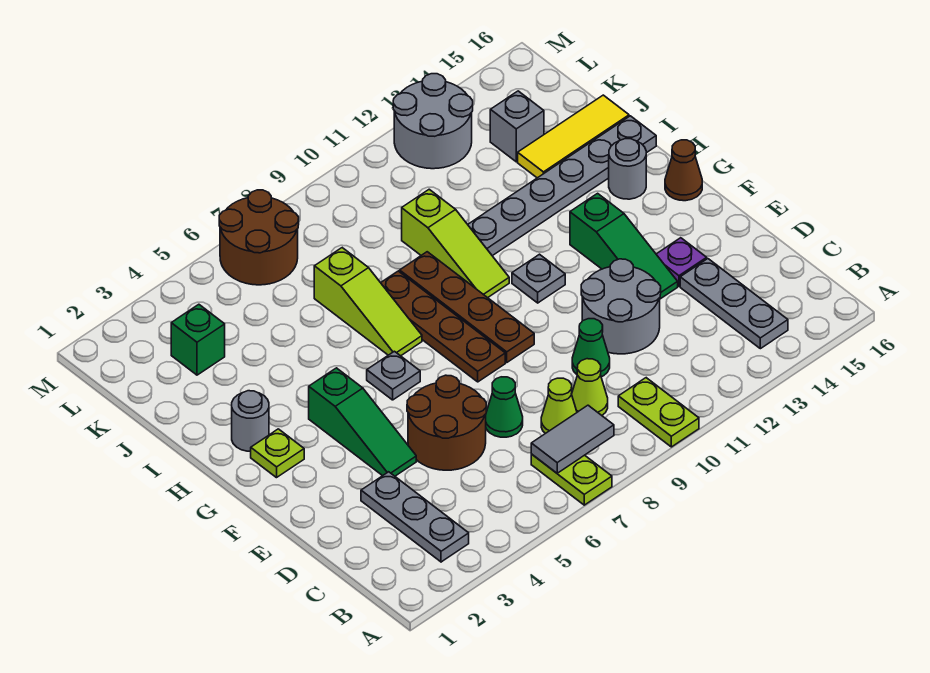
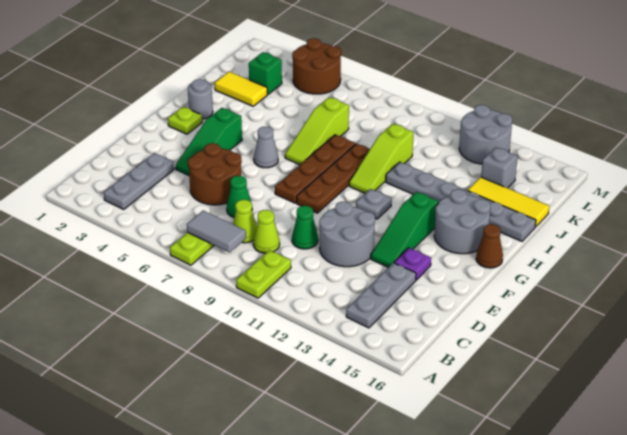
grey plate G6 level 1 -> grey cone G6 level 1
grey round brick H15 level 1 -> grey round brick G14:H15 level 1
none -> yellow tile J2:J3 level 1
brown round brick L6:M7 level 1 -> brown round brick L4:M5 level 1

